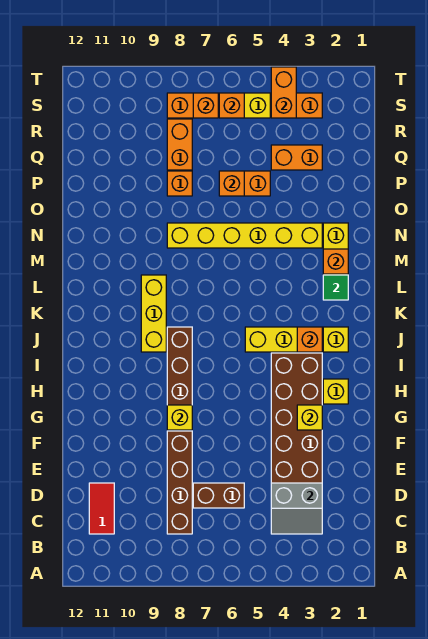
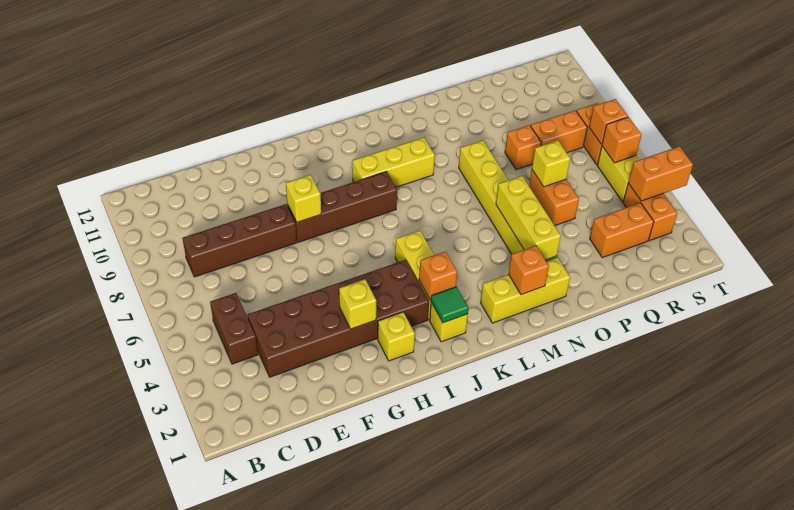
grey slope C3:D4 level 2 top D -> none
red tile C11:D11 level 1 -> none
brown brick D6:D7 level 1 -> brown brick C4:C5 level 1
green tile L2 level 2 -> green tile J2 level 2
none -> yellow brick N3:N5 level 2
orange brick P6 level 2 -> yellow brick P6 level 2
orange brick Q3:Q4 level 1 -> orange brick Q3:R3 level 1

